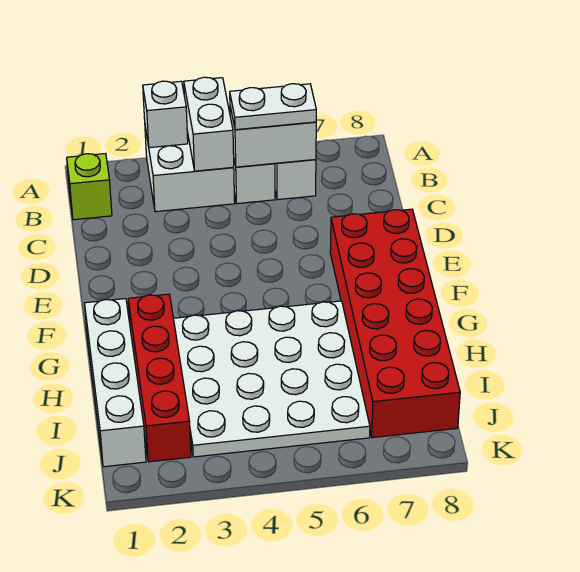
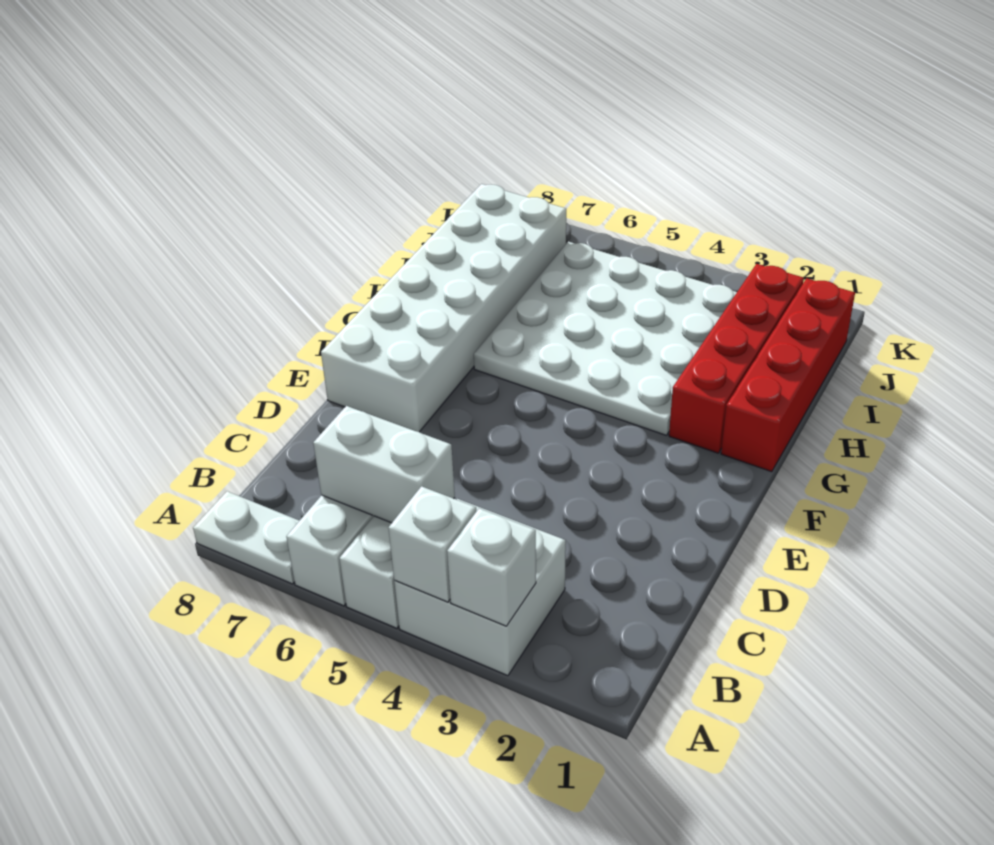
white brick A4:B4 level 2 -> white brick A4 level 2
lime brick B1 level 1 -> none
white plate B5:B6 level 3 -> white plate A7:A8 level 1
red brick E7:J8 level 1 -> white brick E7:J8 level 1
white brick G1:J1 level 1 -> red brick G1:J1 level 1

